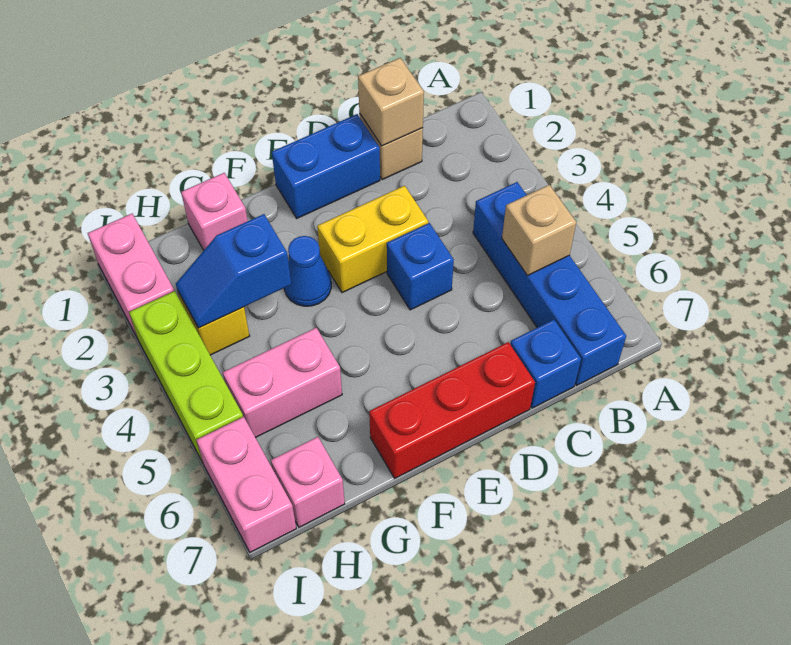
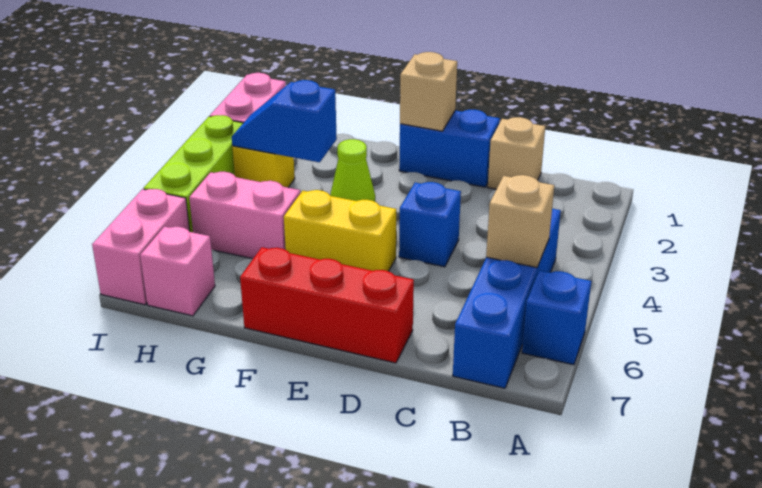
tan brick C1 level 2 -> tan brick E1 level 2
blue brick C7 level 1 -> blue brick A6 level 1
yellow brick D3:E3 level 1 -> yellow brick E5:F5 level 1
blue cone F3 level 1 -> lime cone F3 level 1
pink brick G1 level 1 -> none

